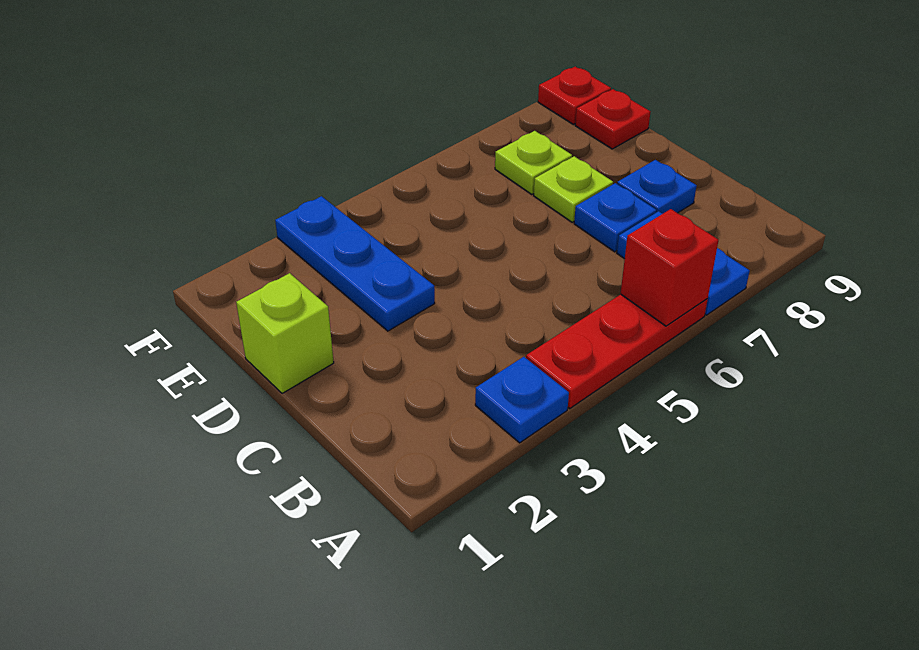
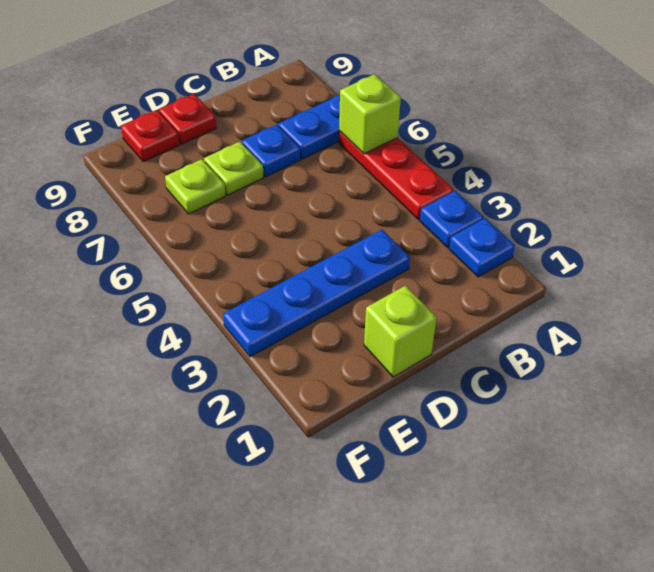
red brick A6 level 2 -> lime brick A6 level 2
blue plate C8 level 1 -> blue plate A2 level 1
blue plate D3:F3 level 1 -> blue plate C3:F3 level 1
red plate F9 level 1 -> red plate D9 level 1

